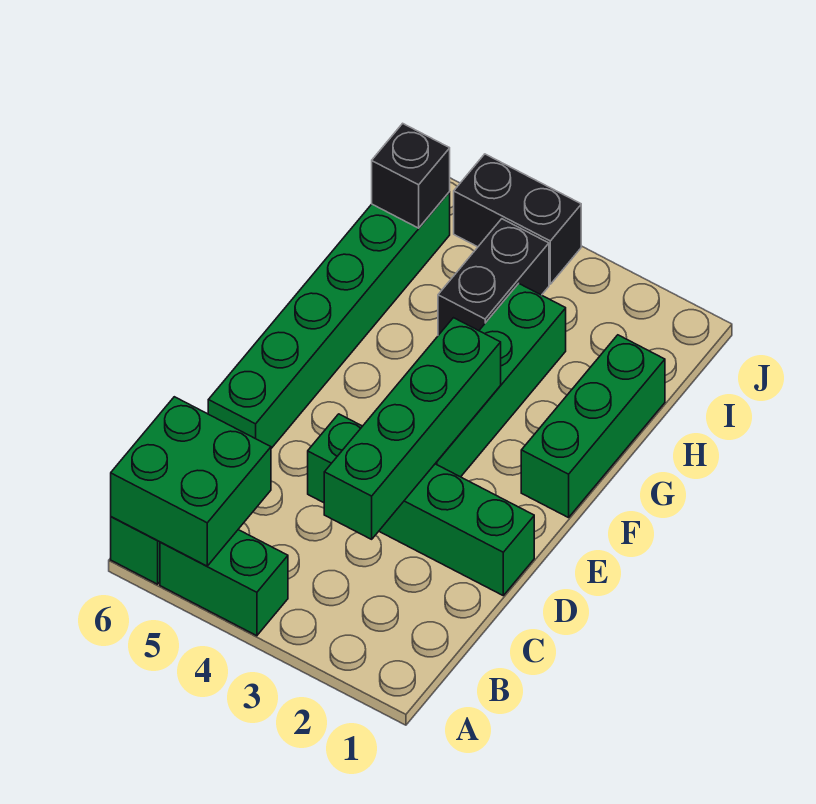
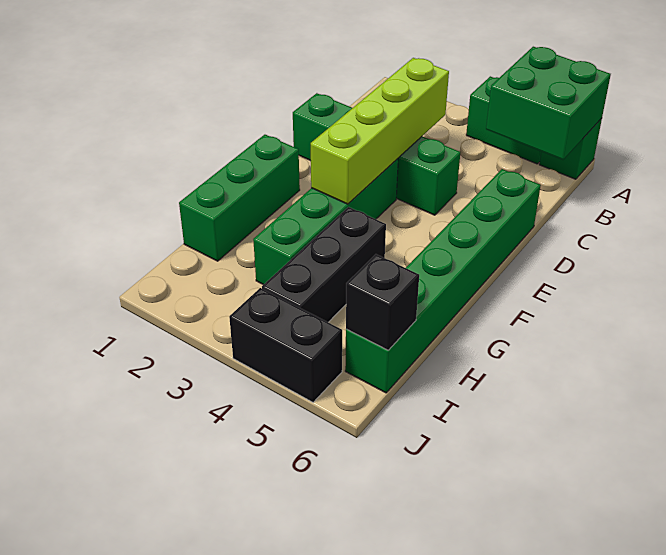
green brick C3:F3 level 2 -> lime brick C3:F3 level 2
black brick H4:I4 level 1 -> black brick G4:I4 level 1

